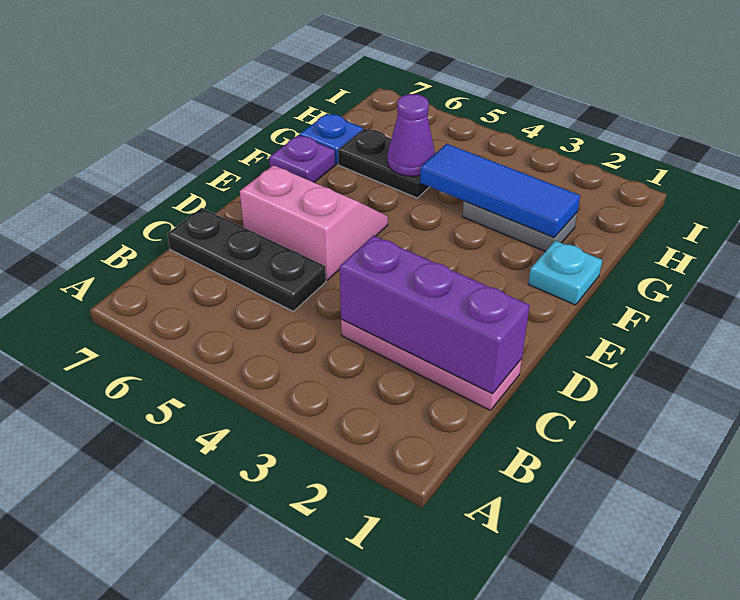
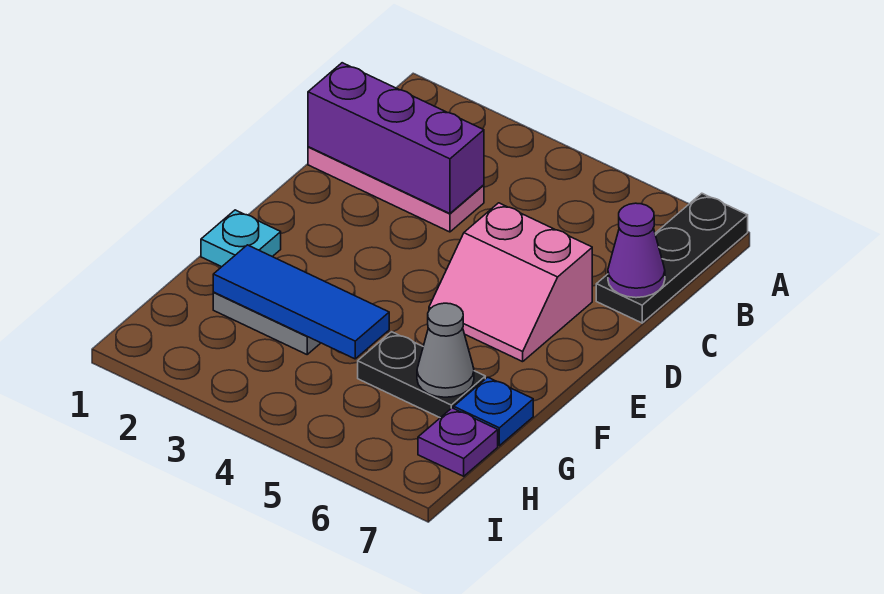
black plate C5:C7 level 1 -> black plate A7:C7 level 1
purple plate F7 level 1 -> purple plate H7 level 1
purple cone G5 level 2 -> purple cone C7 level 2
none -> grey cone G6 level 2

